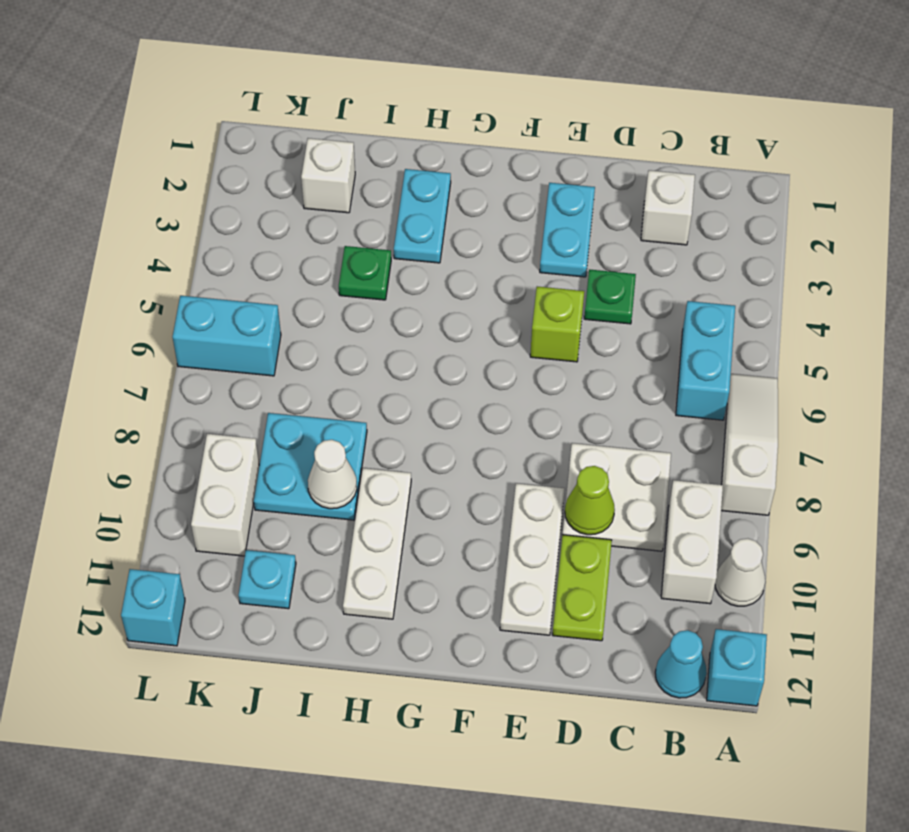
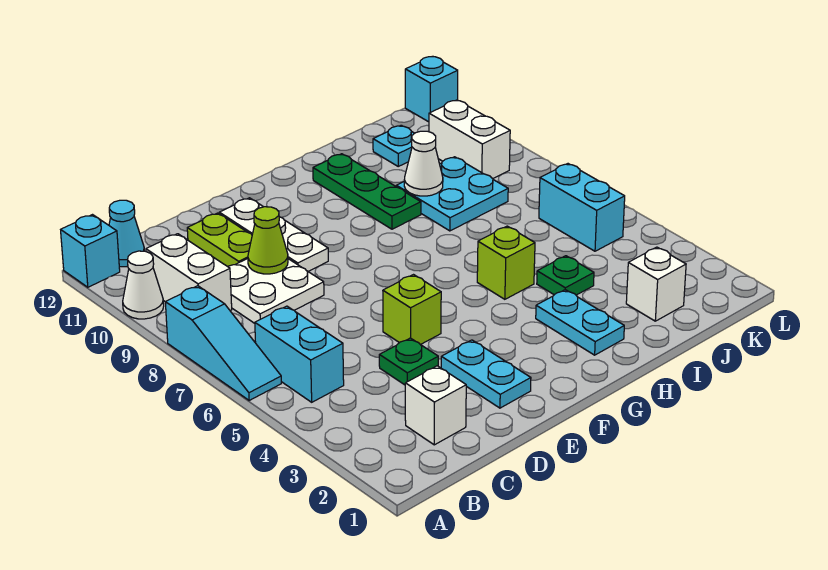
white slope A6:A8 level 1 top 8 -> cyan slope A6:A8 level 1 top 8
none -> lime brick H5 level 1
white plate H9:H11 level 1 -> green plate H9:H11 level 1
cyan brick K6:L6 level 1 -> cyan brick K5:K6 level 1

